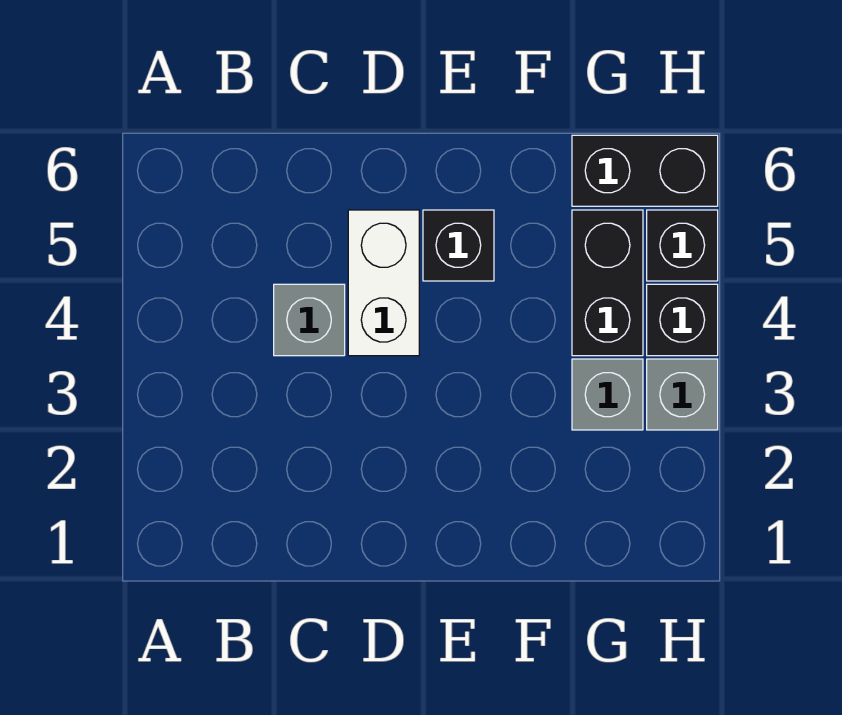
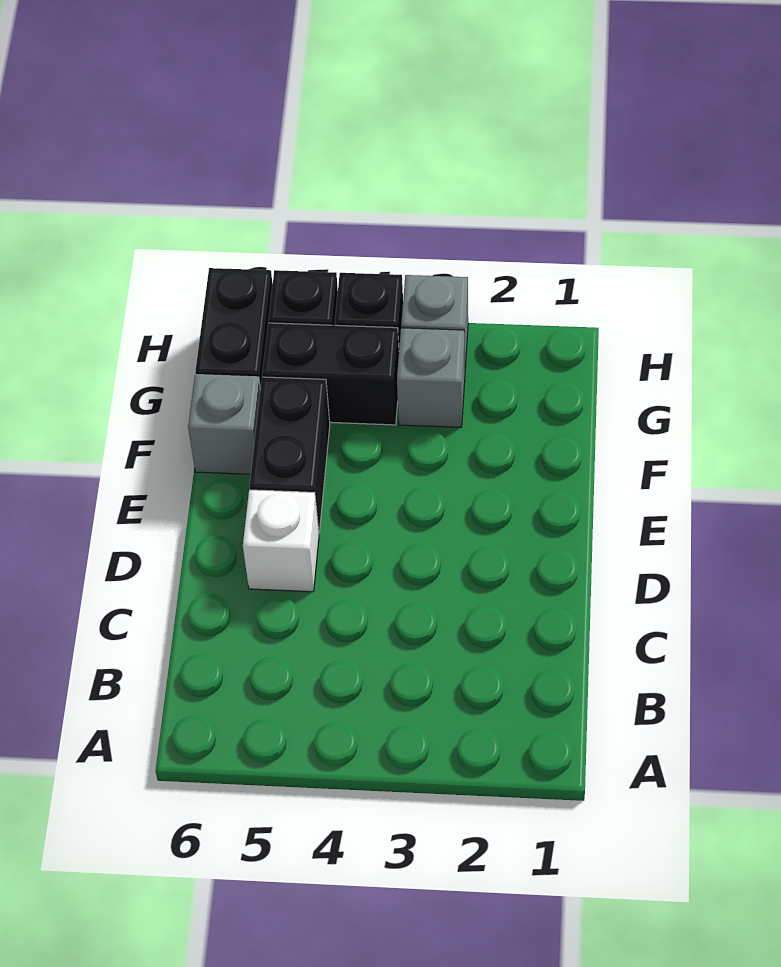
grey brick C4 level 1 -> grey brick F6 level 1
white brick D4:D5 level 1 -> white brick D5 level 1
black brick E5 level 1 -> black brick E5:F5 level 1

